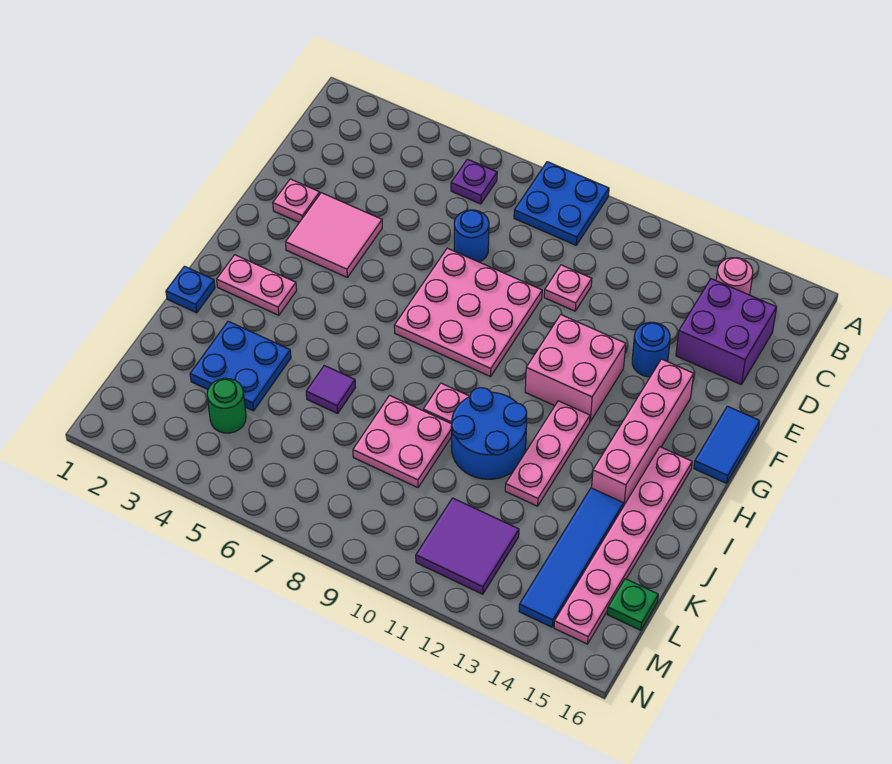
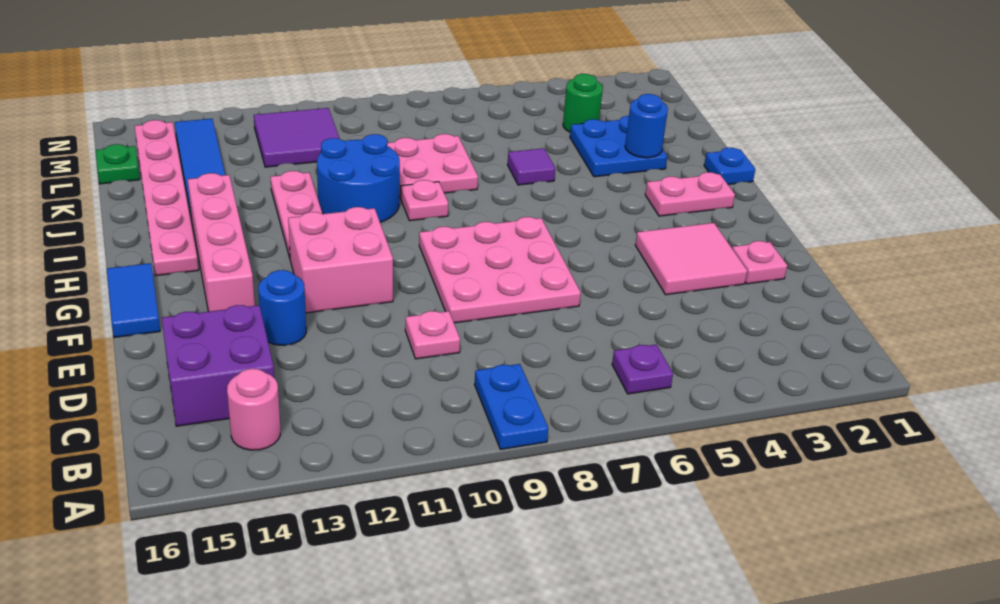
blue plate A8:B9 level 1 -> blue plate A9:B9 level 1
blue round brick D7 level 1 -> blue round brick J3 level 2

